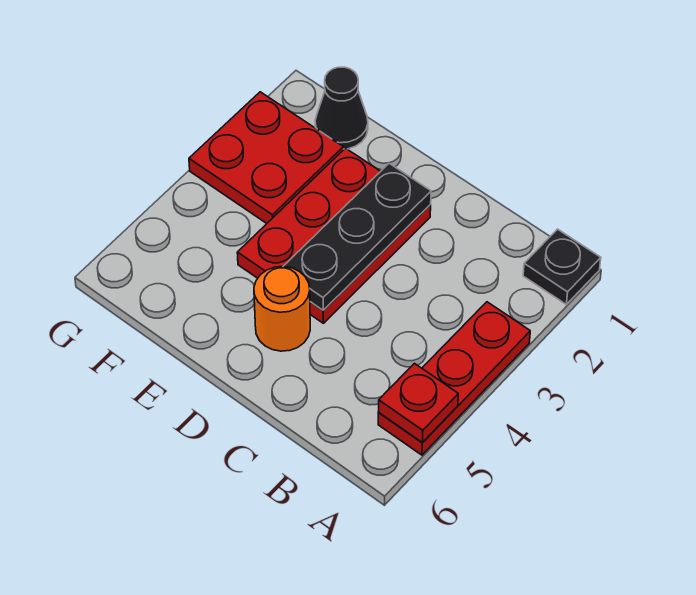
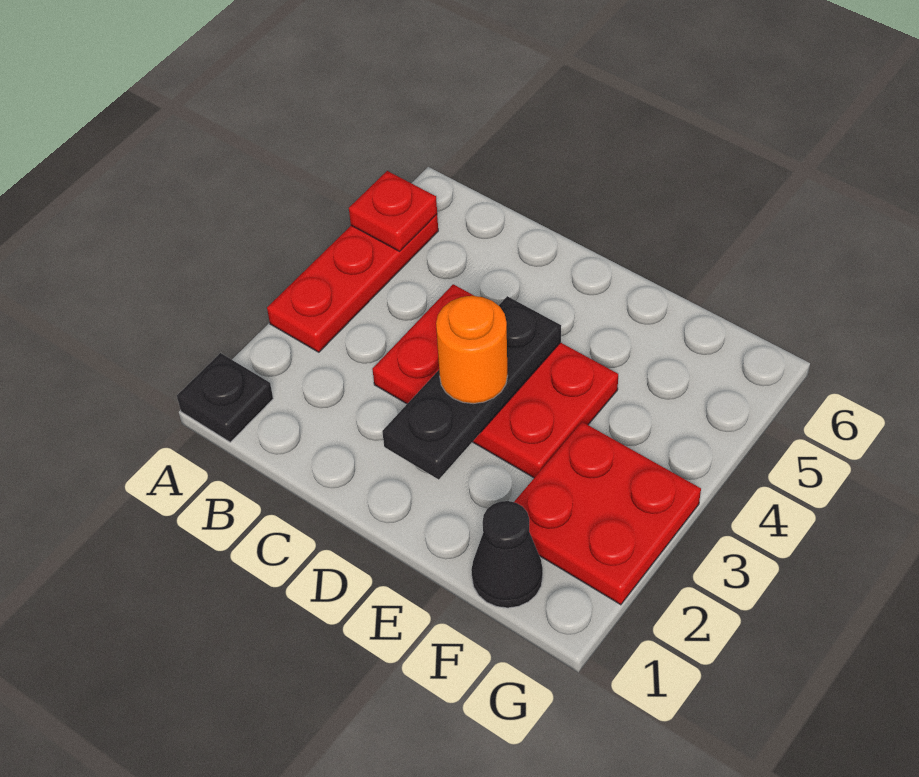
red plate D2:E4 level 1 -> red plate C3:E4 level 1
orange round brick D5 level 1 -> orange round brick D3 level 3

